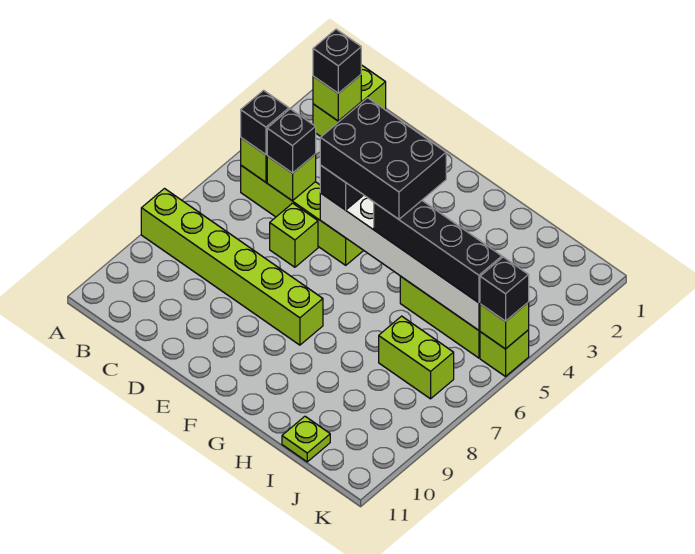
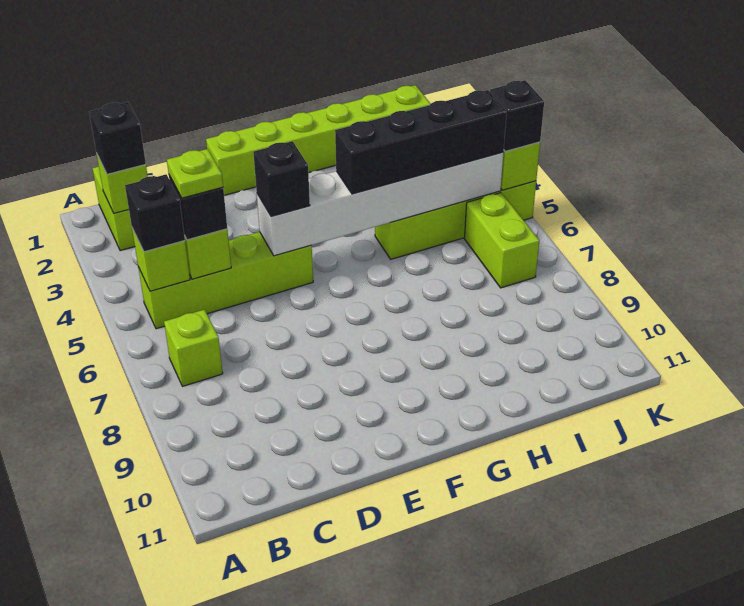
lime brick A8:F8 level 1 -> lime brick E1:J1 level 1
lime brick D6 level 1 -> lime brick B7 level 1
black brick E4:G5 level 4 -> none
lime brick I7:J7 level 1 -> lime brick J6:J7 level 1
lime plate I11 level 1 -> lime plate C5 level 4

